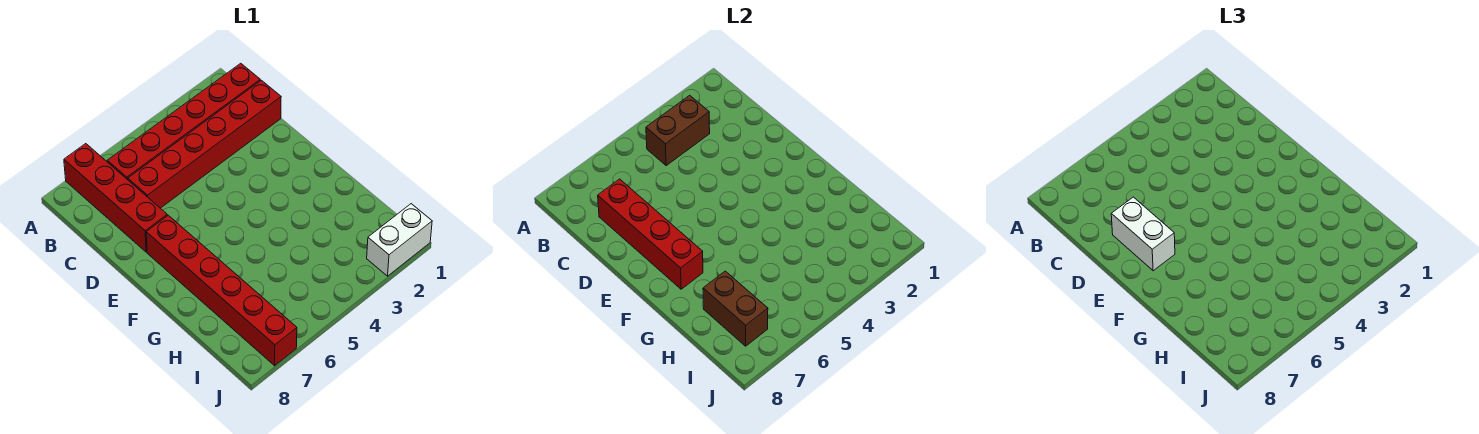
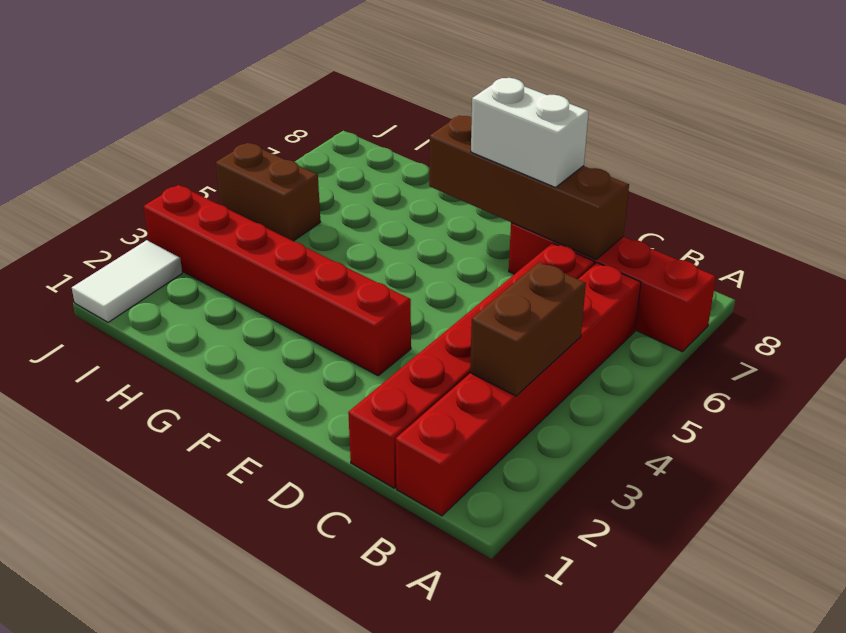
red brick C7:F7 level 2 -> brown brick C7:F7 level 2
red brick E7:J7 level 1 -> red brick E3:J3 level 1
brown brick H7:I7 level 2 -> brown brick I5:J5 level 1
white brick J1:J2 level 1 -> white tile J1:J2 level 1

